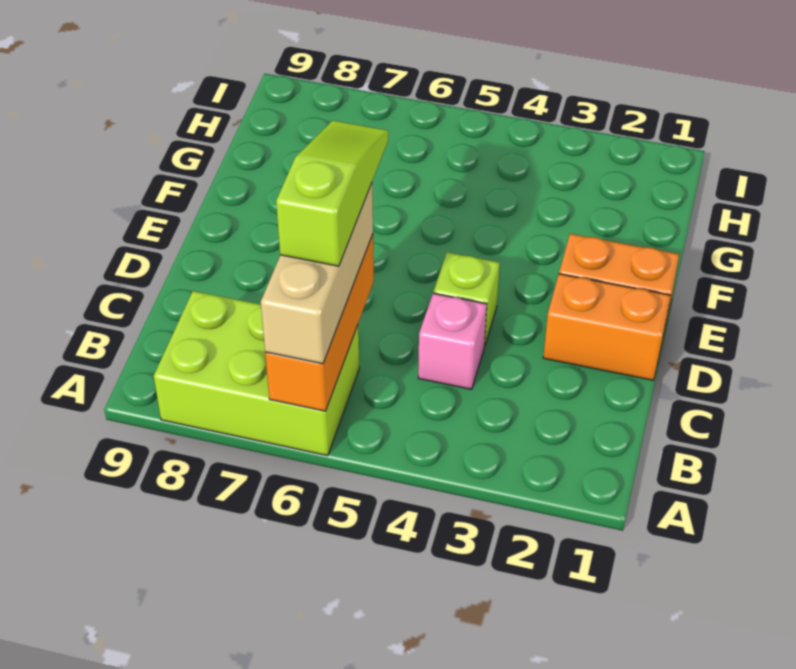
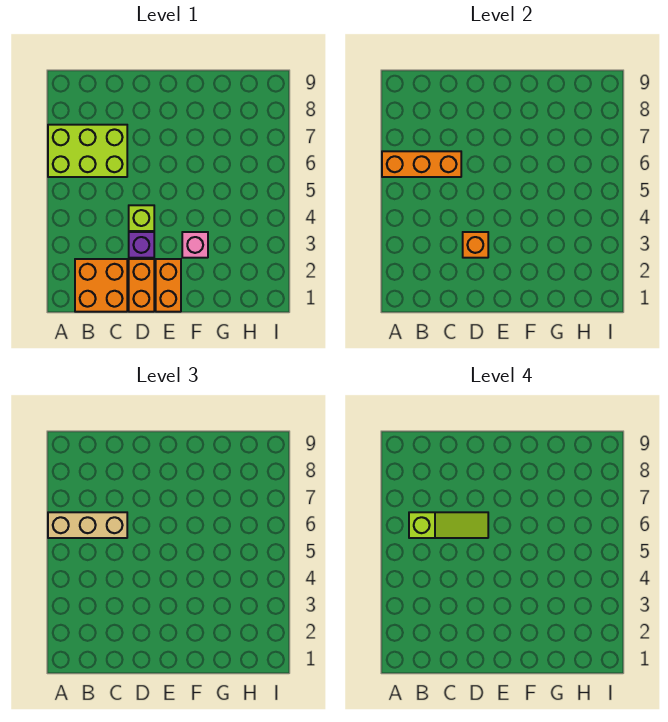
lime brick A6:B8 level 1 -> lime brick A6:C7 level 1
none -> orange brick B1:C2 level 1
pink brick C4 level 1 -> pink brick F3 level 1
none -> purple brick D3 level 1
none -> orange brick D3 level 2

